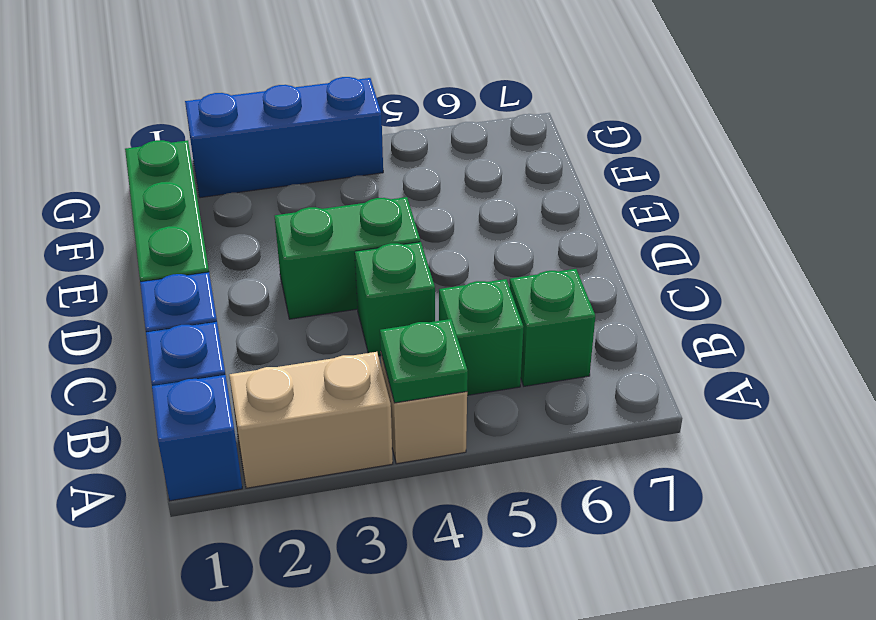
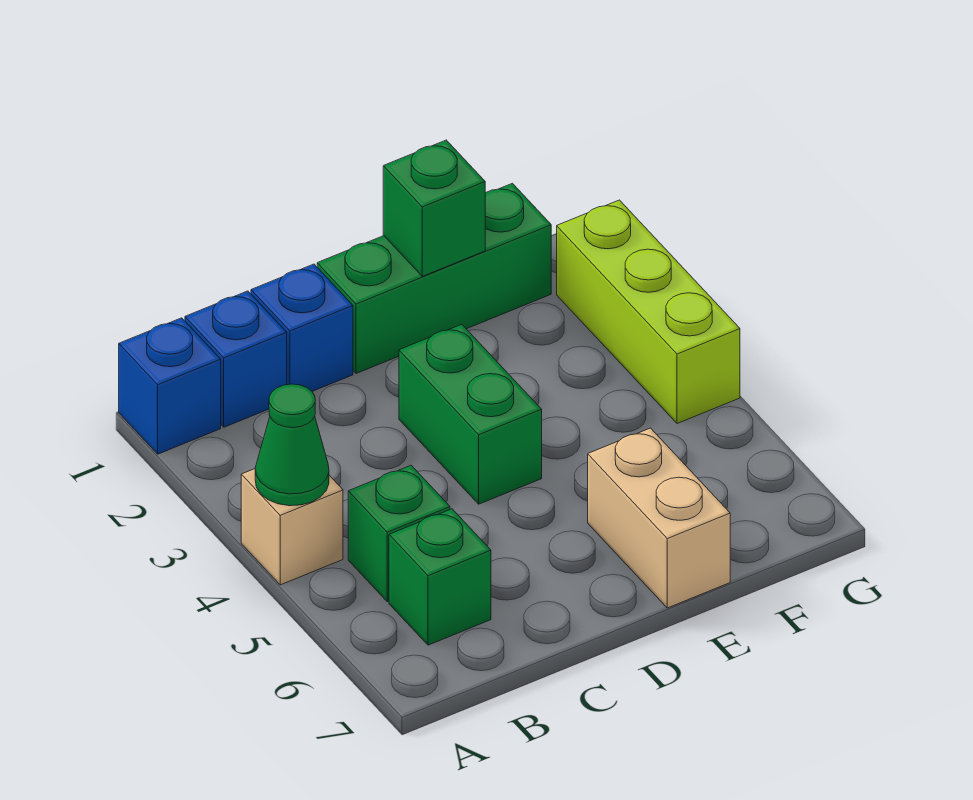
tan brick A2:A3 level 1 -> tan brick E6:E7 level 1
green plate A4 level 2 -> green cone A4 level 2
green brick C4 level 1 -> green brick E1 level 2
blue brick G2:G4 level 1 -> lime brick G2:G4 level 1

